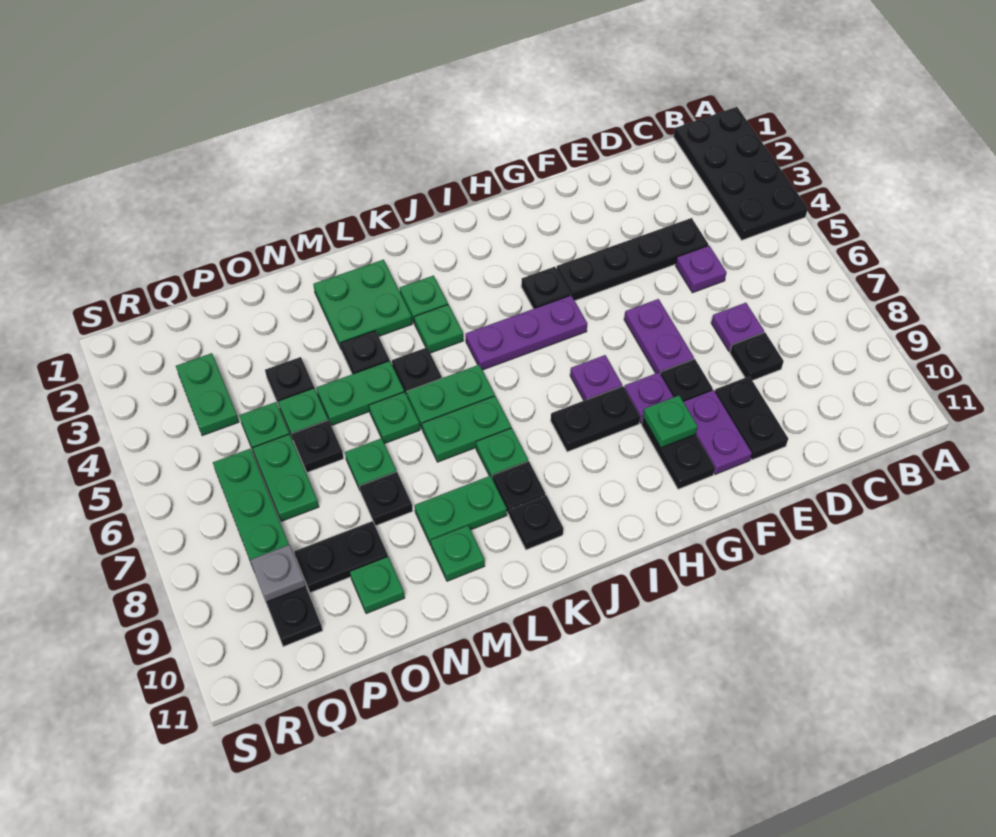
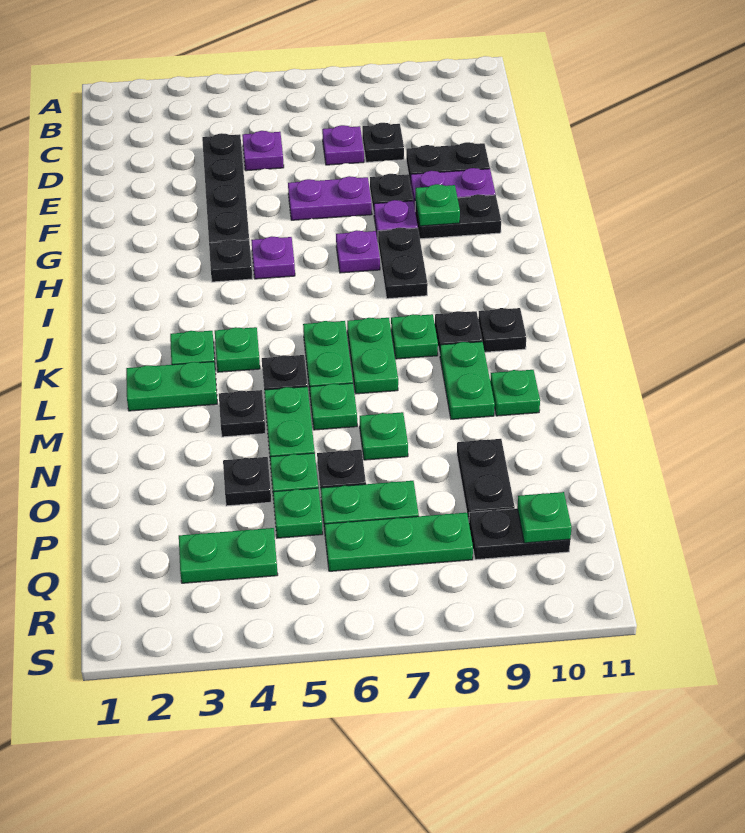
black plate A1:B4 level 1 -> none
purple plate H5:J5 level 1 -> purple plate H5 level 1
green plate L2:M3 level 1 -> green plate L2:L3 level 1
black plate N8 level 1 -> none
green plate O10 level 1 -> green plate Q10 level 2
grey plate Q9 level 2 -> none

